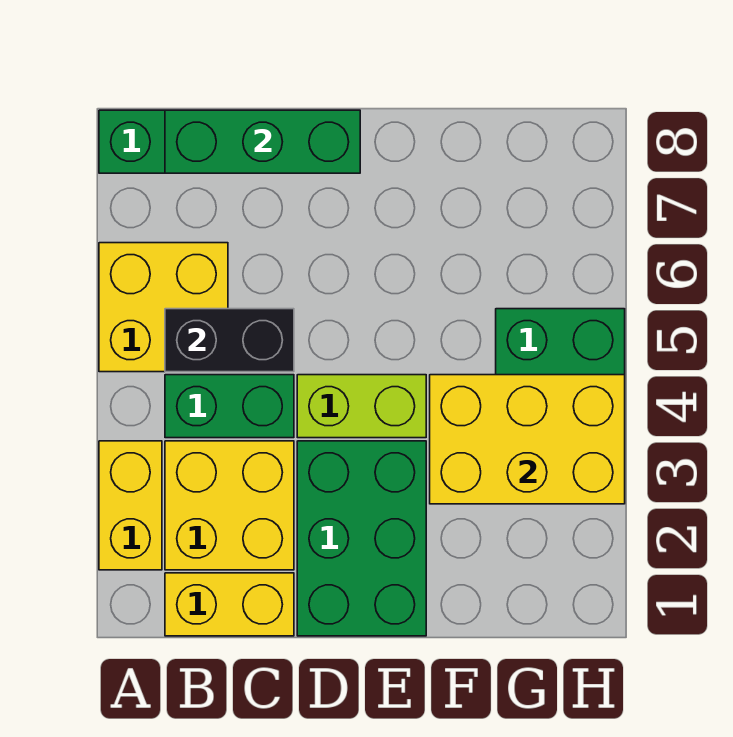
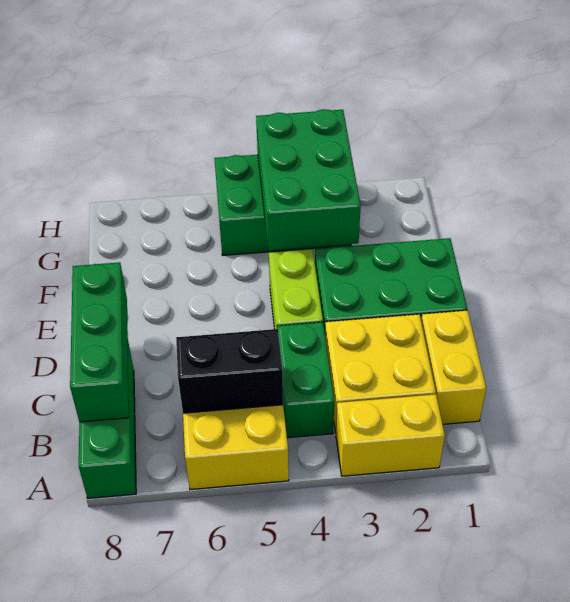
black brick B5:C5 level 2 -> black brick B5:B6 level 2
yellow brick F3:H4 level 2 -> green brick F3:H4 level 2

